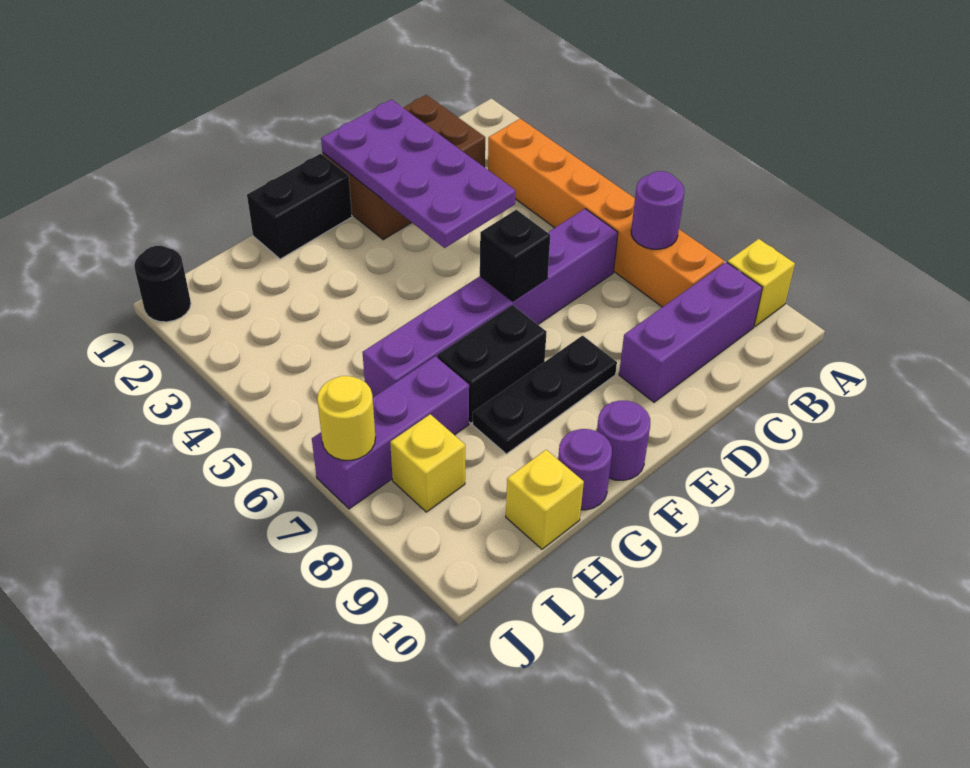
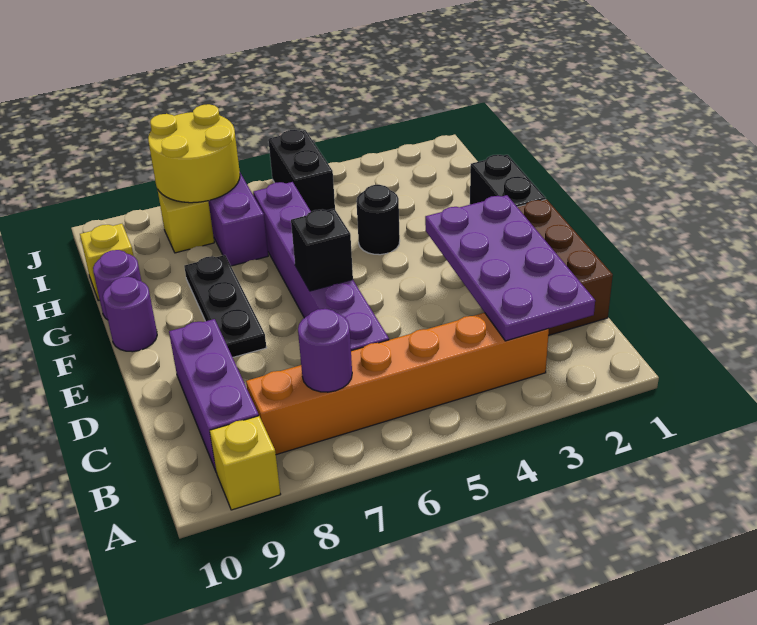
purple plate D1:E4 level 2 -> purple plate B2:E3 level 2
black brick F7:G7 level 1 -> black brick I5:J5 level 1
black round brick J1 level 1 -> black round brick G4 level 1
yellow round brick J7 level 2 -> yellow round brick I7:J8 level 2

